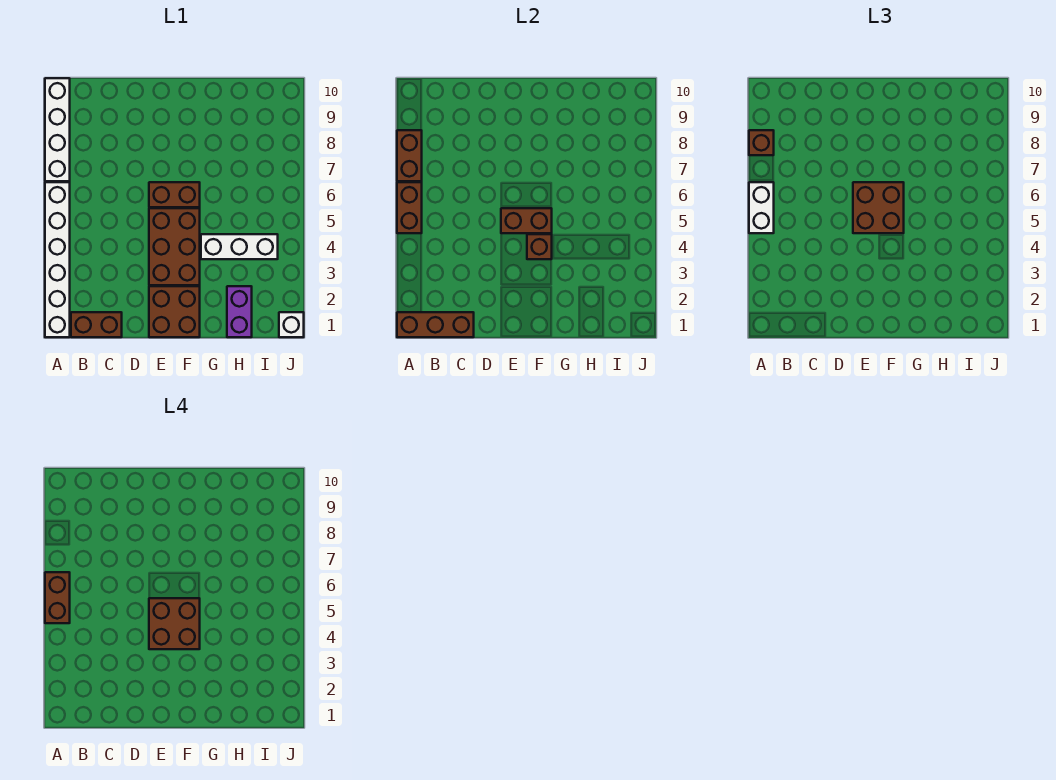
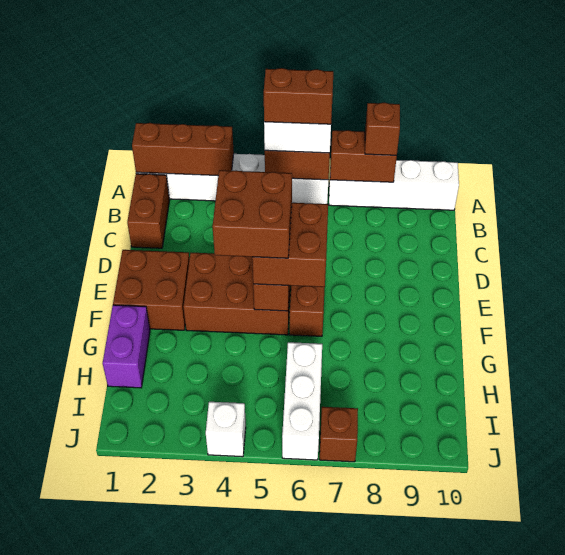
brown brick A1:C1 level 2 -> brown brick A1:A3 level 2
brown brick F4 level 2 -> brown brick J7 level 1
white brick G4:I4 level 1 -> white brick H6:J6 level 1
purple brick H1:H2 level 1 -> purple brick G1:H1 level 1
white brick J1 level 1 -> white brick J4 level 1

